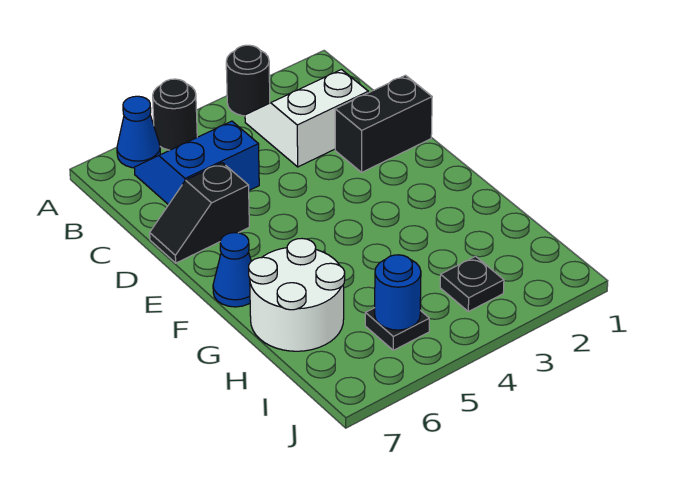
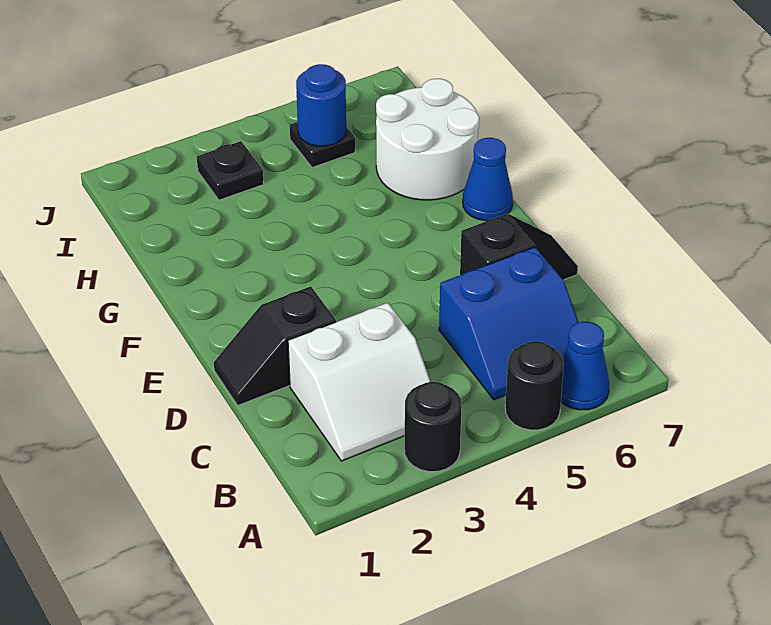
black brick D1:D2 level 1 -> black slope D1:D2 level 1 top 2

